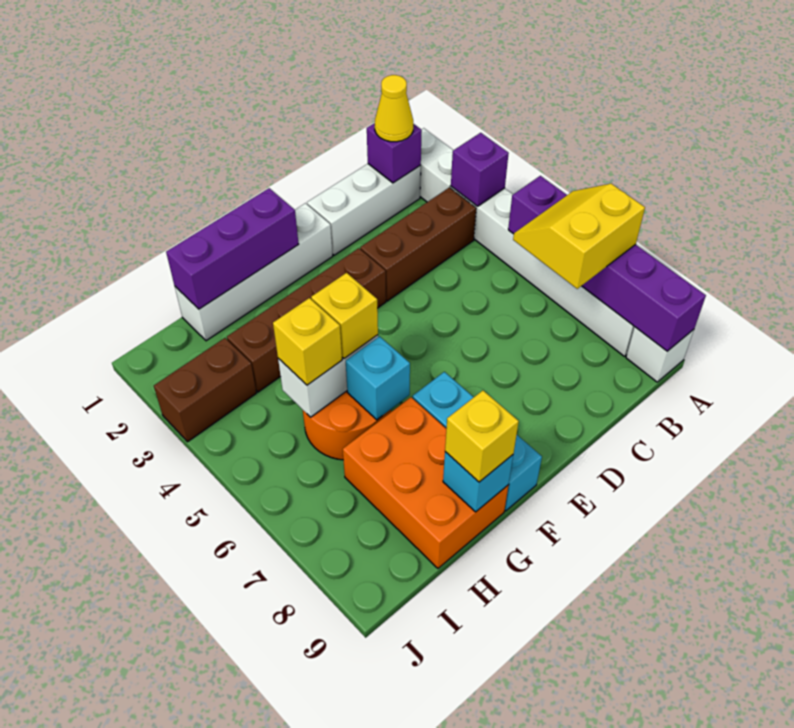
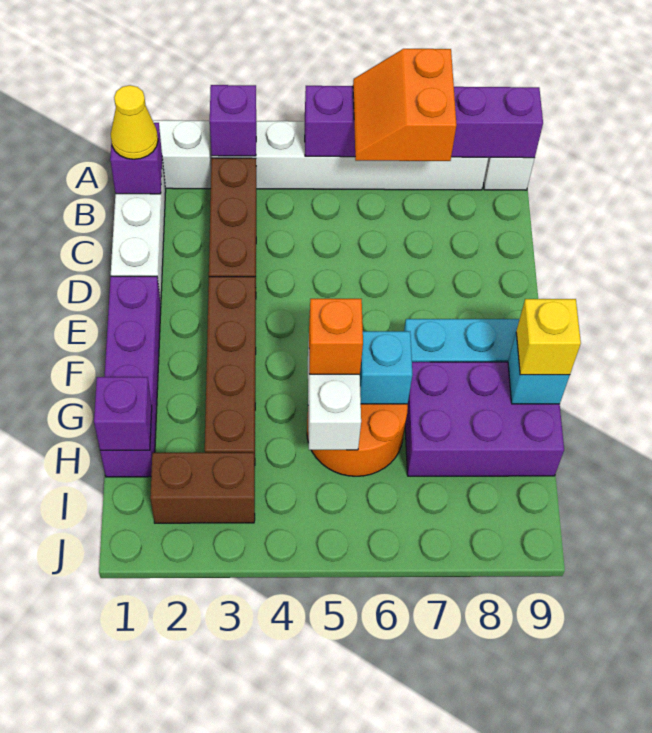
yellow slope A6:B7 level 3 top 7 -> orange slope A6:B7 level 3 top 7
white brick E1:H1 level 1 -> purple brick E1:H1 level 1
purple brick F1:H1 level 2 -> purple brick H1 level 2
yellow brick G5 level 3 -> orange brick G5 level 3
orange brick G7:H9 level 1 -> purple brick G7:H9 level 1
yellow brick H5 level 3 -> none
brown brick I3:J3 level 1 -> brown brick I2:I3 level 1

